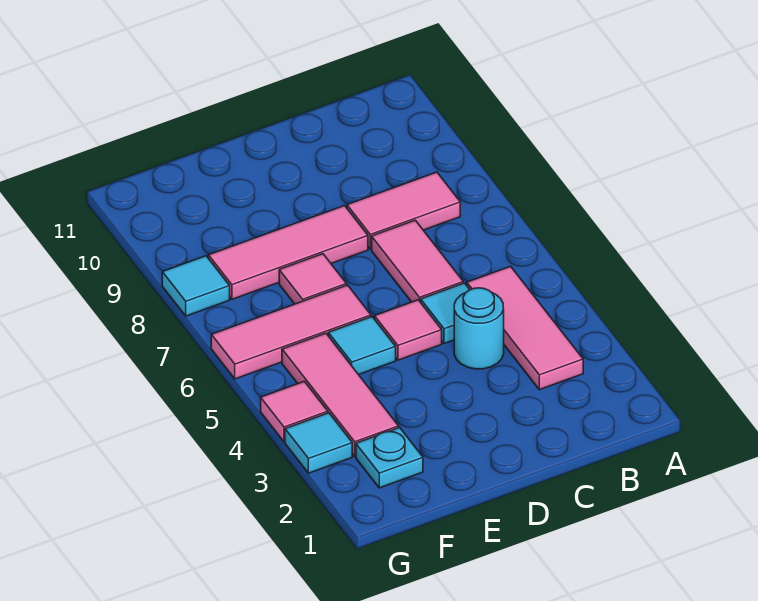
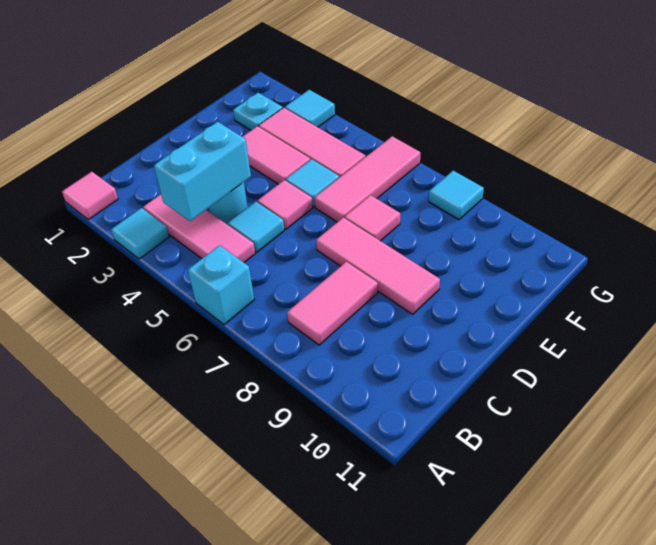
none -> cyan tile A3 level 1
none -> cyan brick A6 level 1
none -> cyan brick B4:C4 level 2
pink tile C6:C7 level 1 -> pink tile E3:E4 level 1
pink tile D8:F8 level 1 -> pink tile D7:D9 level 1
pink tile G4 level 1 -> pink tile A1 level 1

